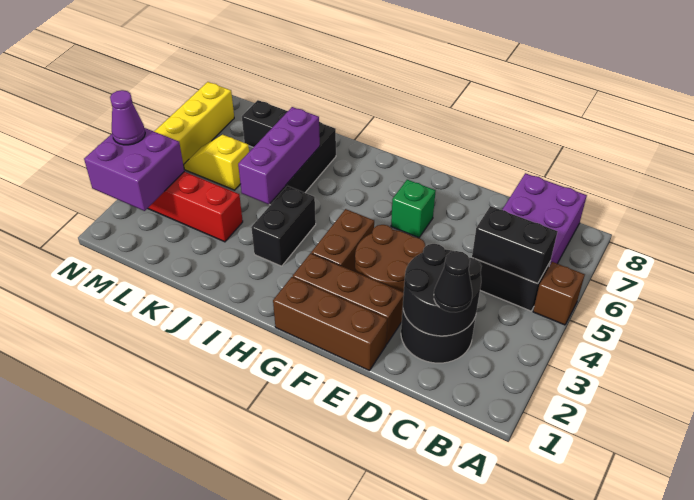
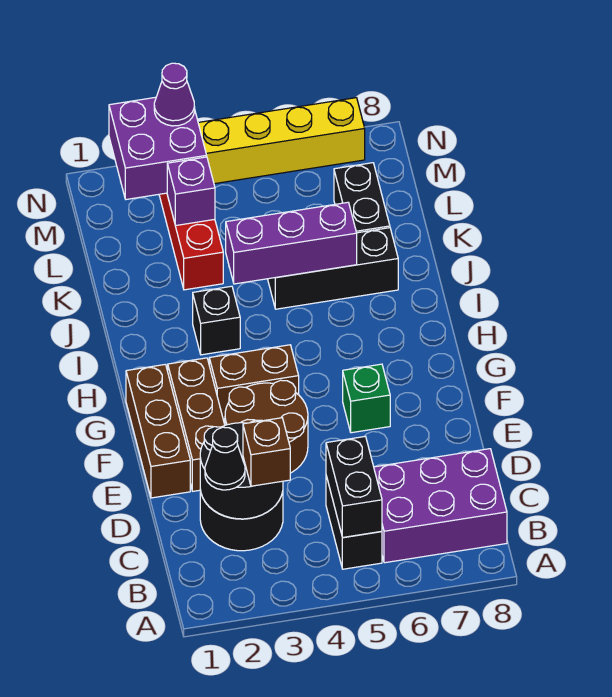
brown brick A5 level 1 -> brown brick C3 level 3
black brick I3:I4 level 1 -> black brick I3 level 1
none -> purple brick L3 level 2
yellow slope L5:M5 level 1 top L -> none

